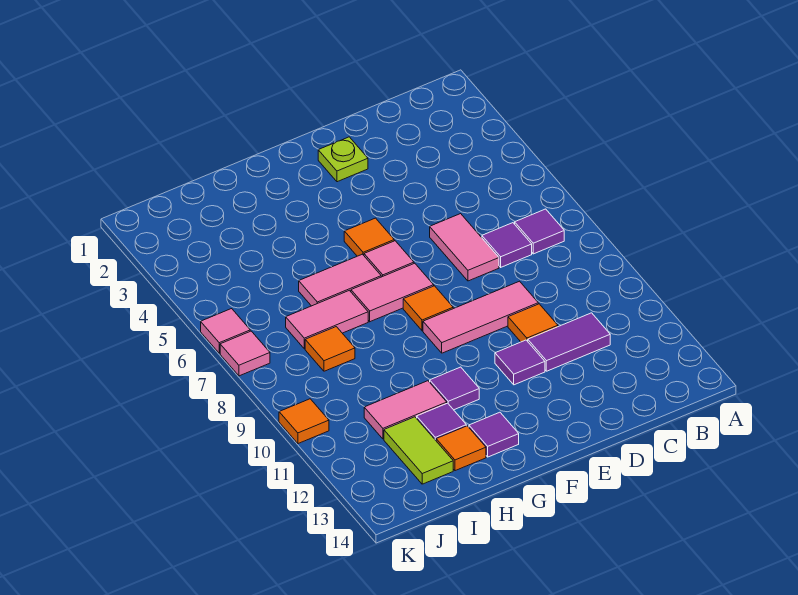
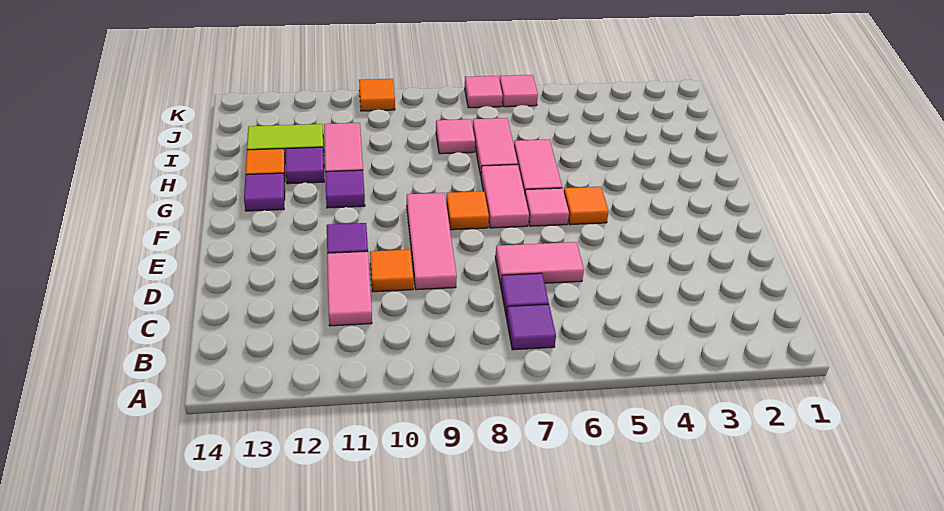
purple tile C11:D11 level 1 -> pink tile C11:D11 level 1
lime plate E2 level 1 -> none
orange tile I8 level 1 -> pink tile I8 level 1

